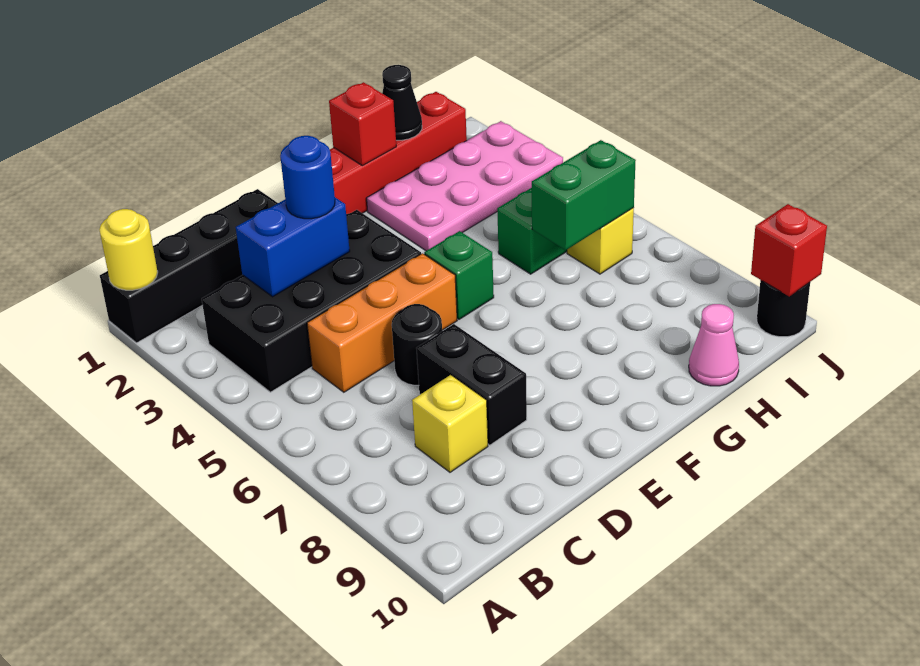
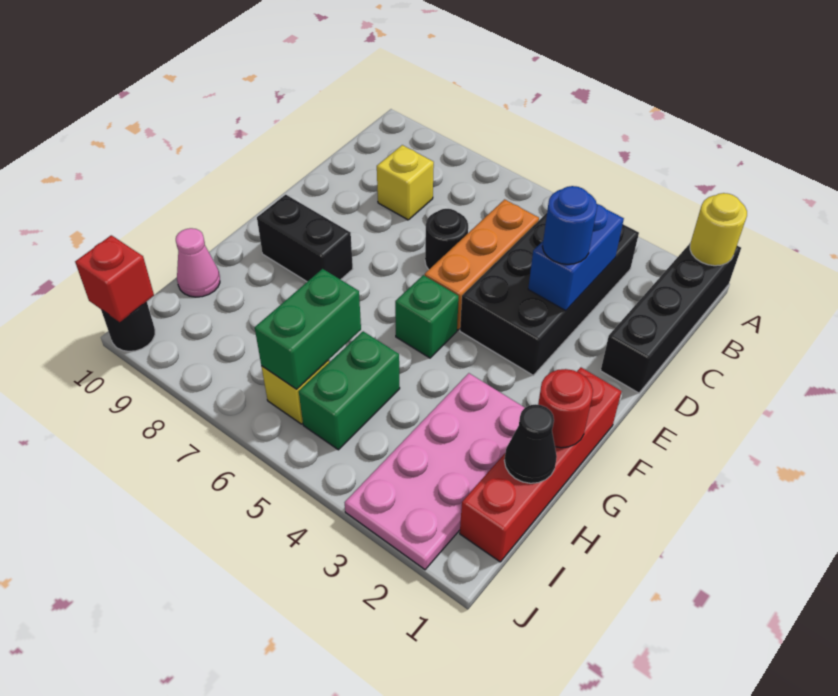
black brick D7:D8 level 1 -> black brick F8:F9 level 1
red brick G1 level 2 -> red round brick G1 level 2

